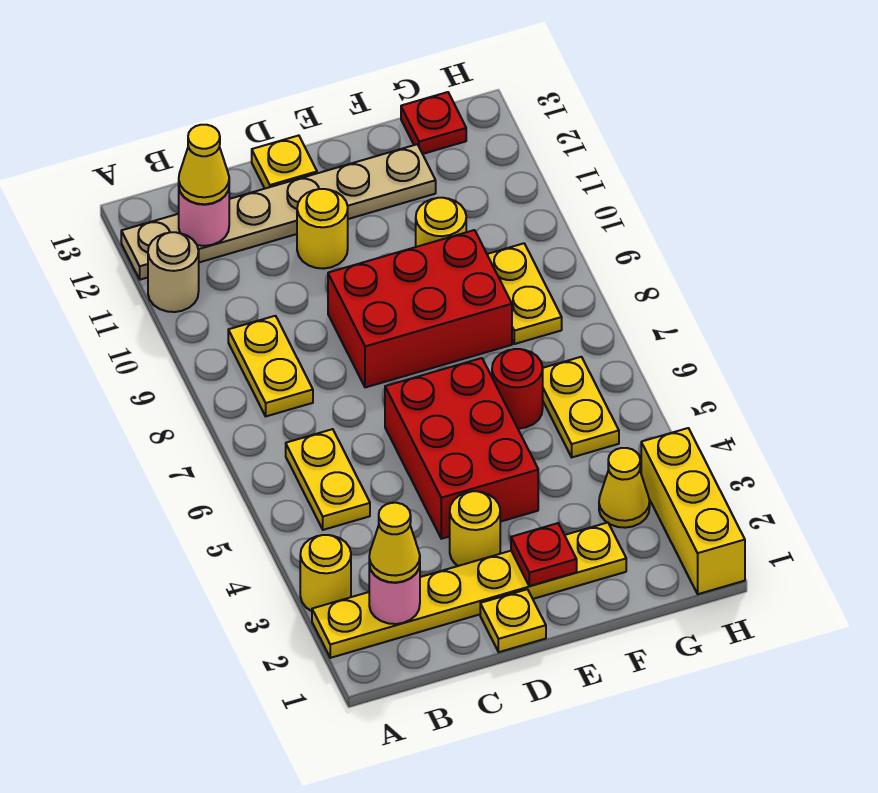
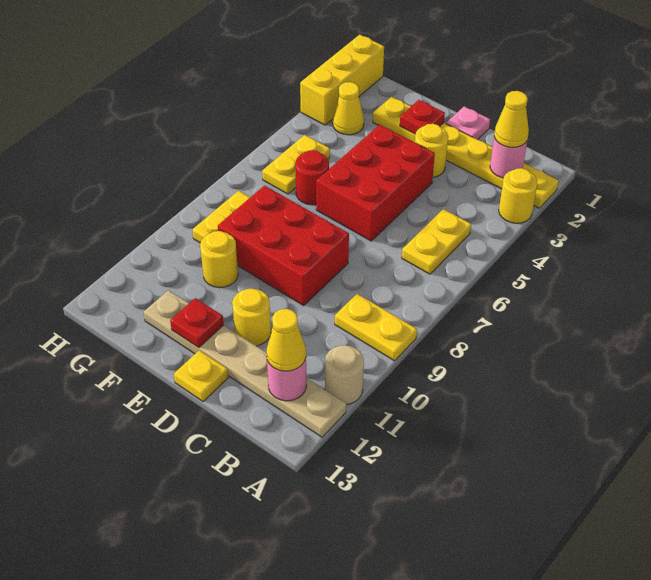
yellow plate B8:B9 level 1 -> yellow plate A9:B9 level 1
yellow plate D1 level 1 -> pink plate D1 level 1
red plate G13 level 1 -> red plate E12 level 2

